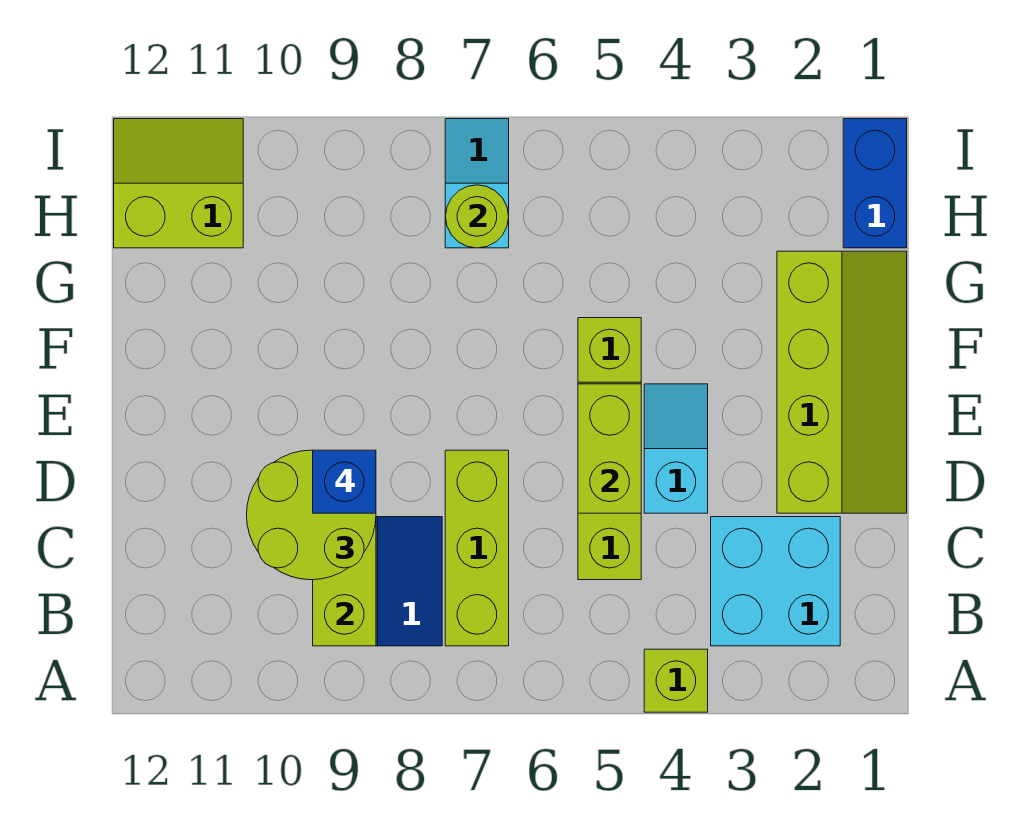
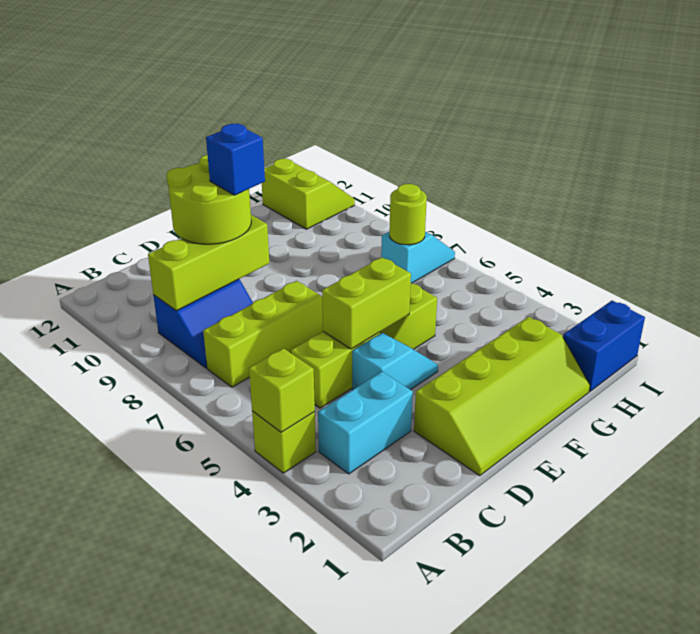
none -> lime brick A4 level 2
cyan brick B2:C3 level 1 -> cyan brick B3:C3 level 1

